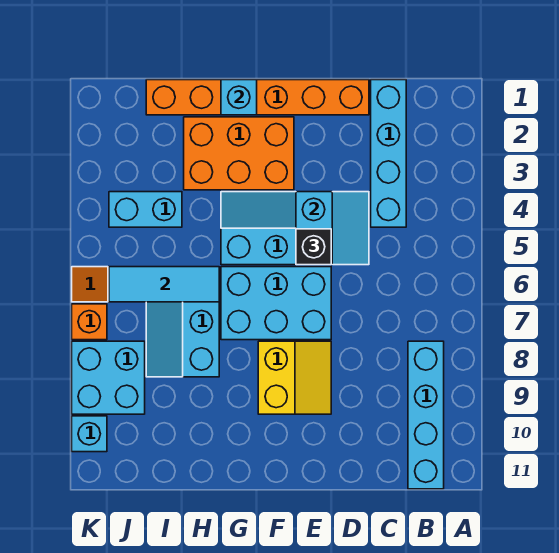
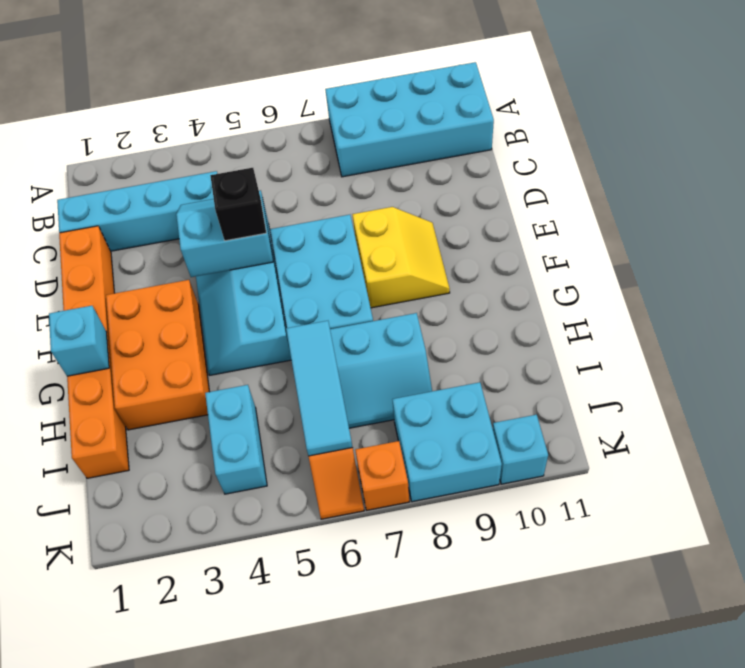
cyan brick B8:B11 level 1 -> cyan brick A8:B11 level 1
yellow slope E8:F9 level 1 top F -> yellow slope E8:F9 level 1 top 8

